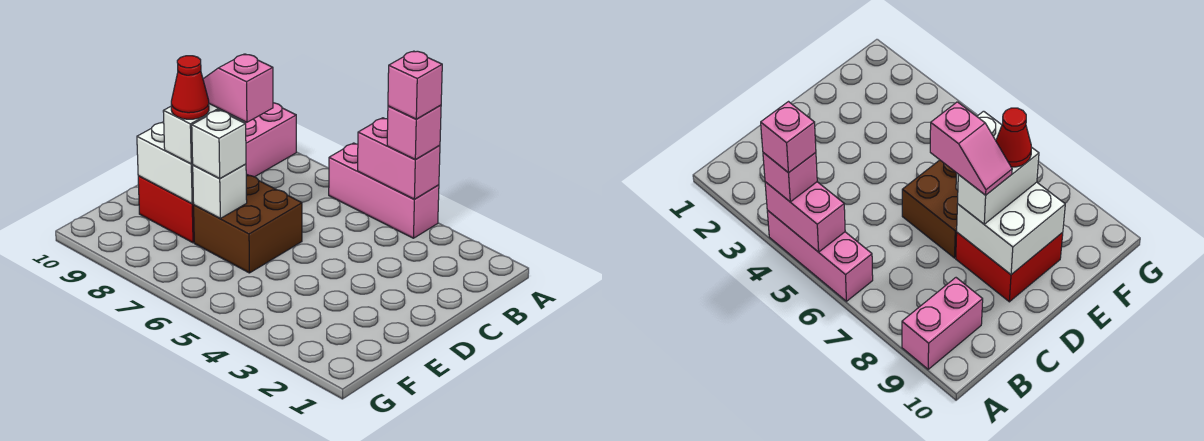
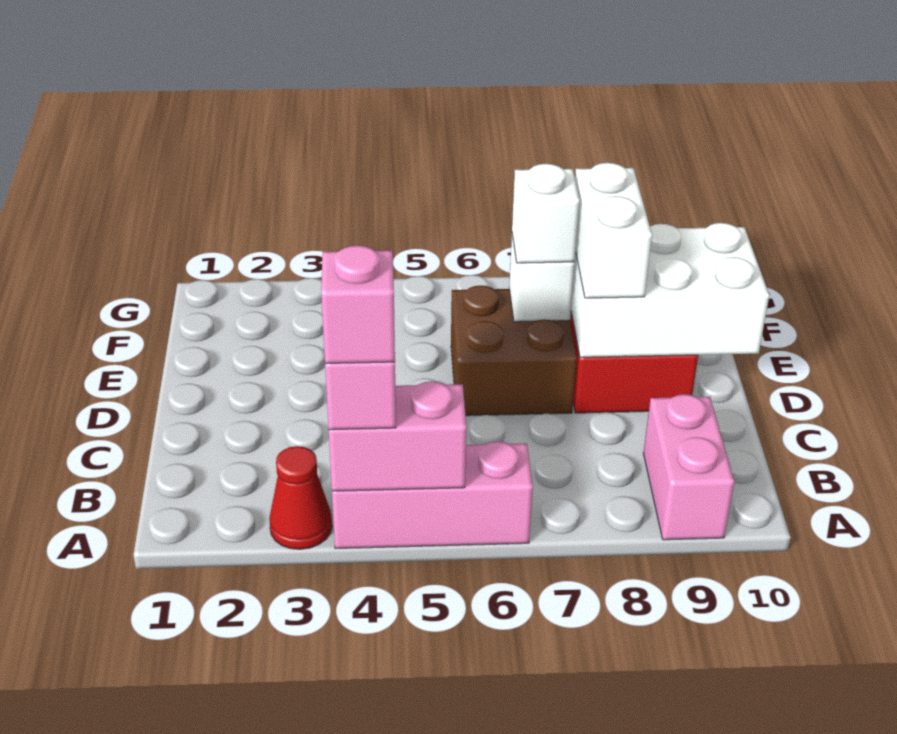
pink slope D7:D8 level 4 top 7 -> none
white brick D8:E9 level 2 -> white brick D8:E10 level 2
red cone E8 level 4 -> red cone A3 level 1

